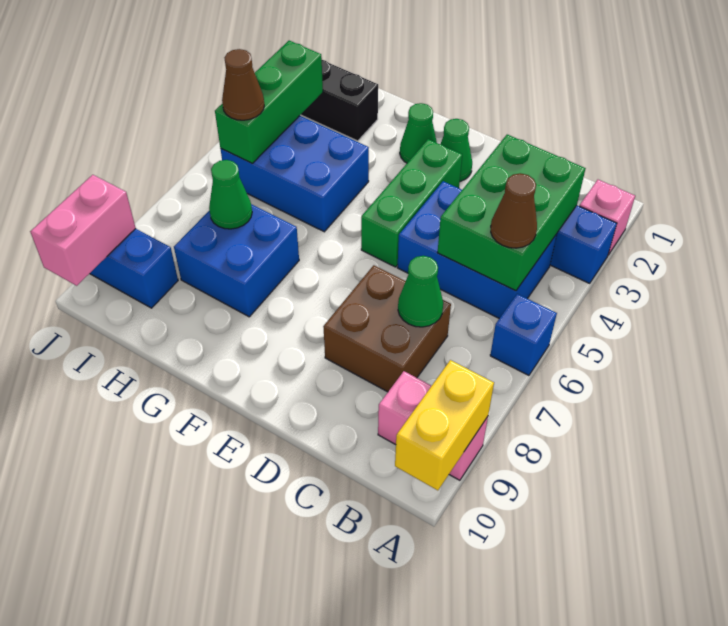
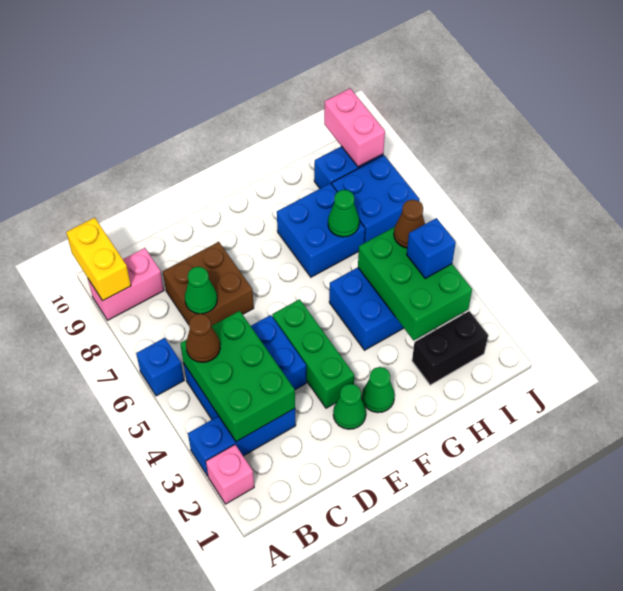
green brick I3:I5 level 2 -> green brick H3:I5 level 2
none -> blue brick I4 level 3
none -> blue brick I7:J8 level 1

